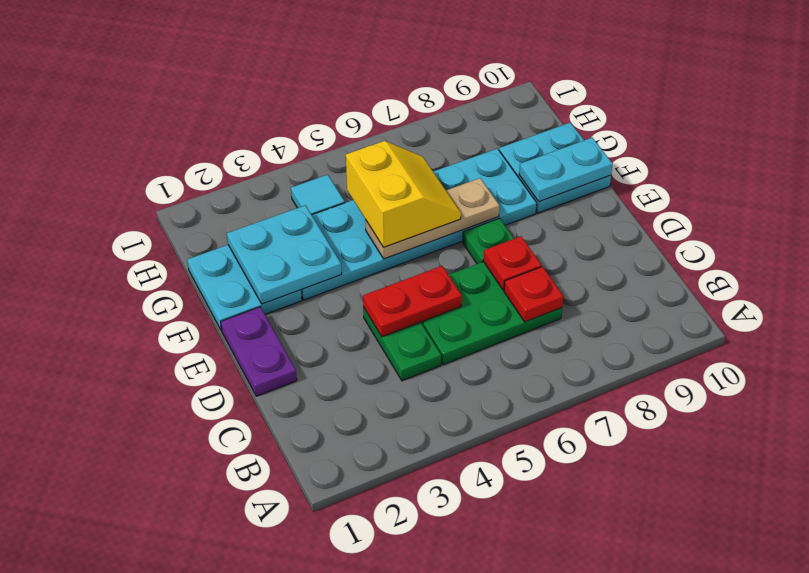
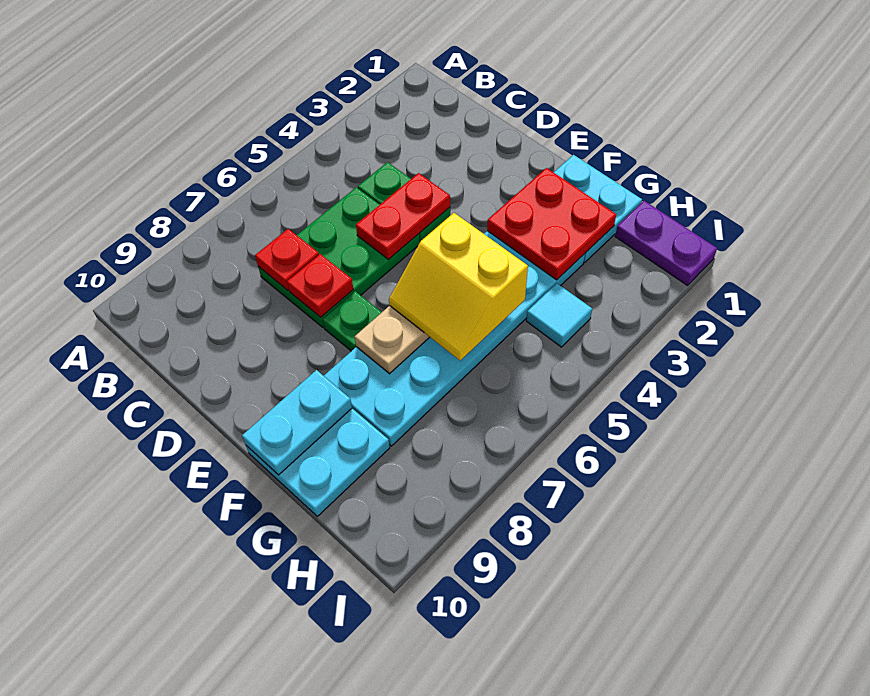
purple plate D1:E1 level 1 -> purple plate H1:I1 level 1
cyan plate F2:G3 level 2 -> red plate F2:G3 level 2

